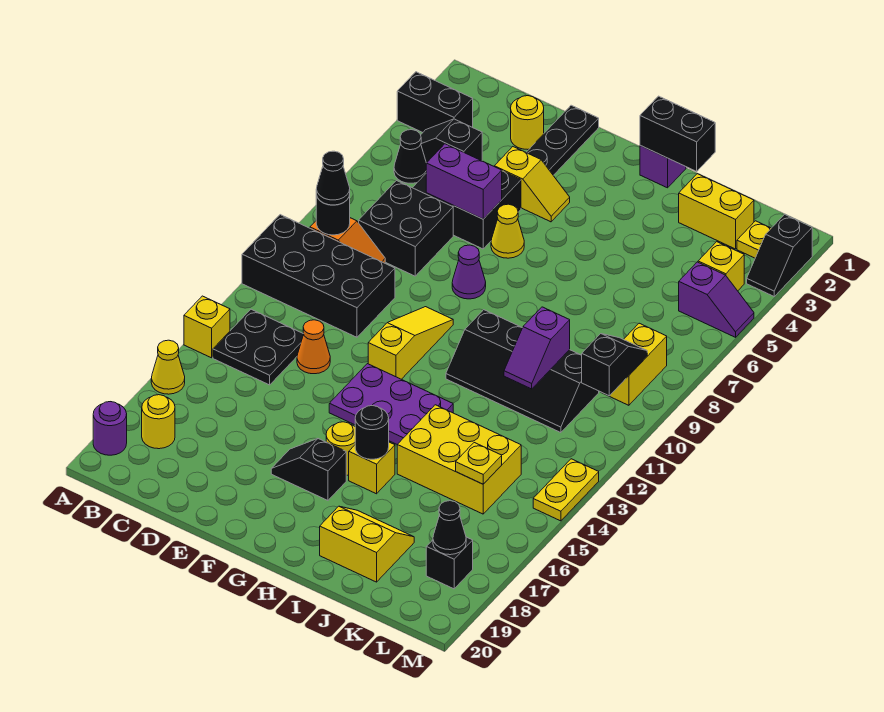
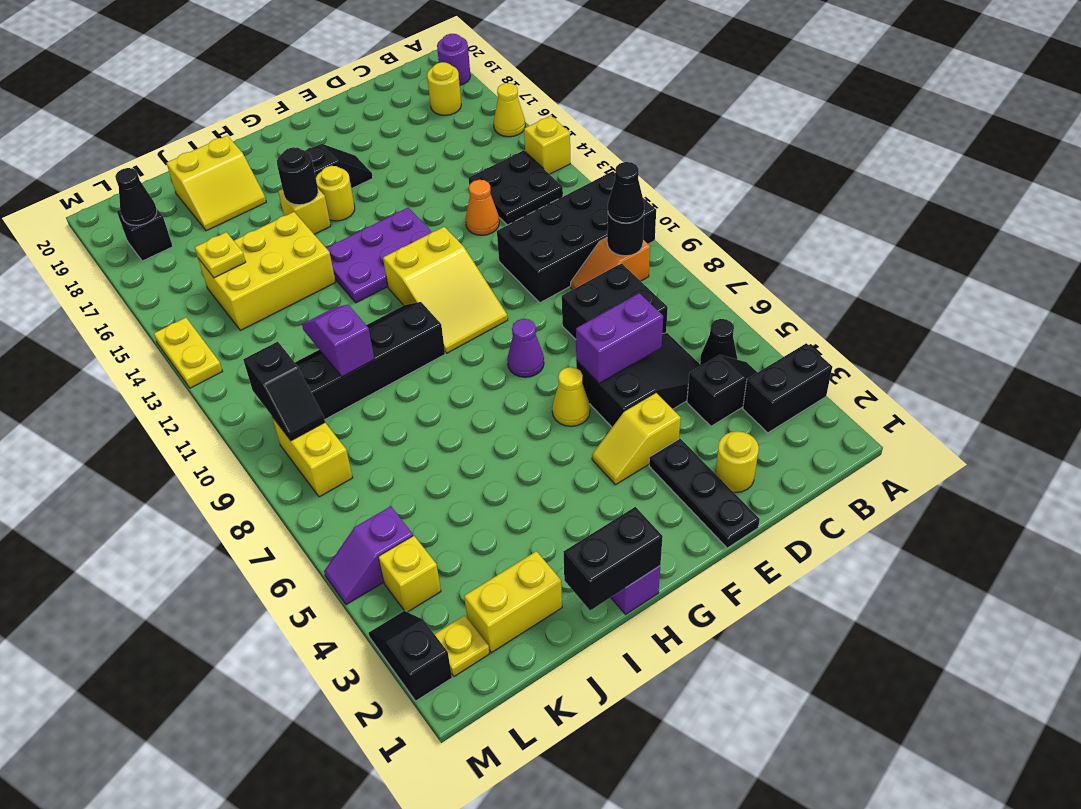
yellow slope F10:F12 level 1 top 12 -> yellow slope F10:G12 level 1 top 12

